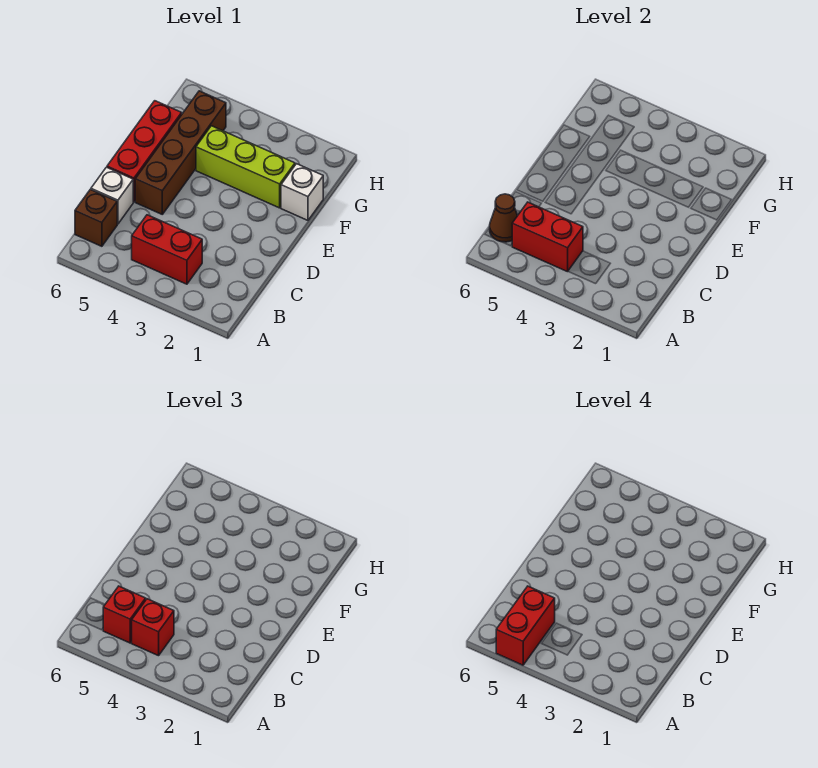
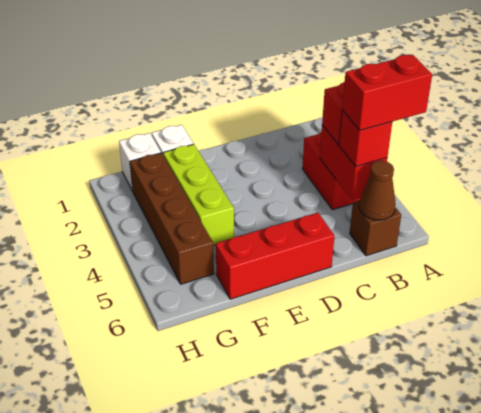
white brick C6 level 1 -> white brick G1 level 1
brown brick D5:G5 level 1 -> brown brick G2:G5 level 1

